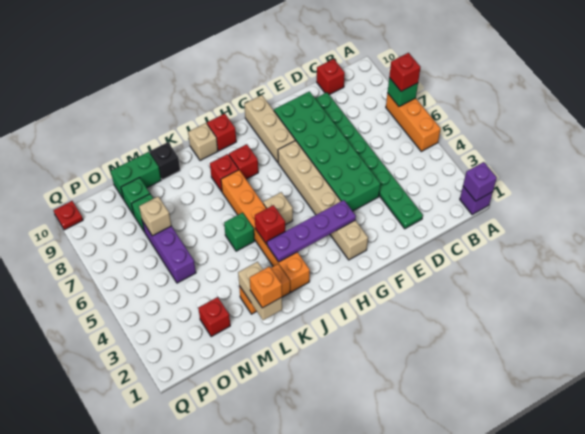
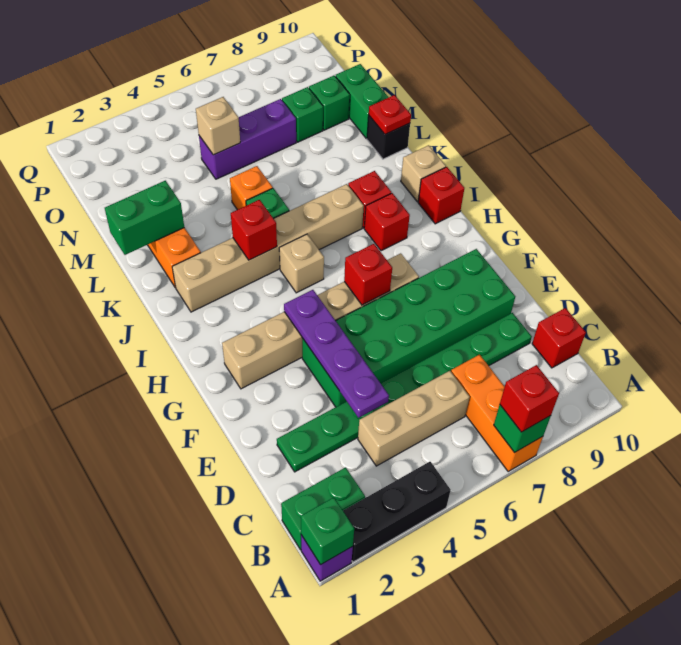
purple brick A1 level 2 -> green brick A1 level 2
none -> black brick A2:A4 level 1
orange brick A5:A7 level 1 -> orange brick A7:C7 level 1
none -> green brick B1:B2 level 1
purple plate G3:J3 level 2 -> purple plate D4:G4 level 2
tan brick G8:G10 level 1 -> tan brick C4:C6 level 1
orange brick J2:J7 level 1 -> tan brick J2:J7 level 1
tan brick L1:L2 level 2 -> green brick L1:L2 level 2
orange brick L1 level 3 -> orange brick L5 level 1
red brick N2 level 1 -> red brick G6 level 2
tan brick N7 level 2 -> tan brick N5 level 2
red plate Q10 level 1 -> red plate L10 level 2

